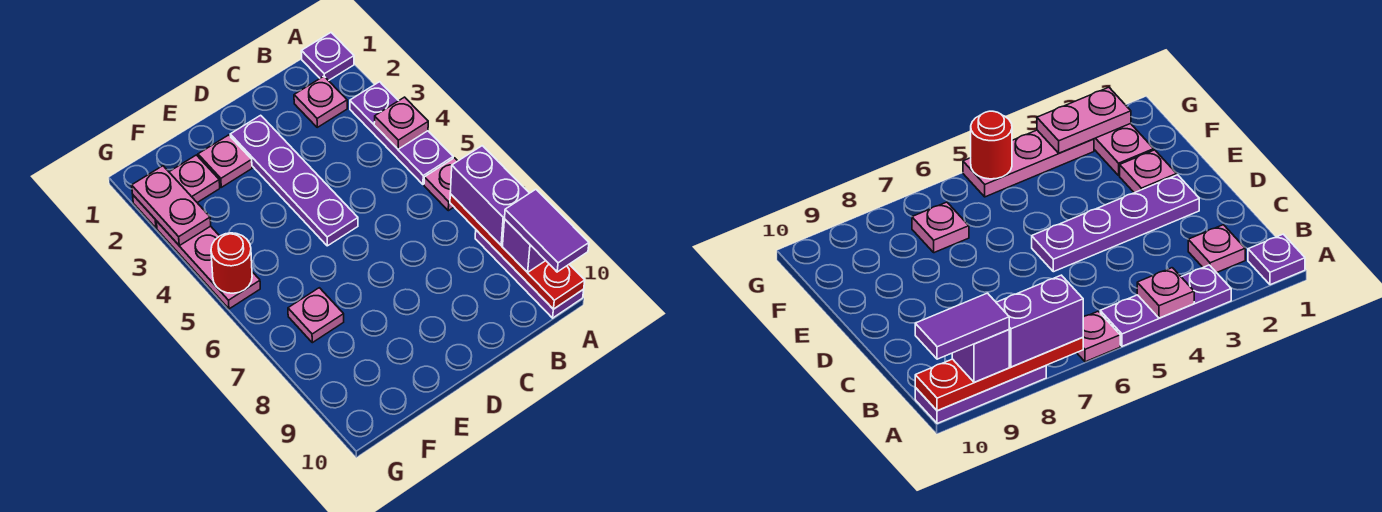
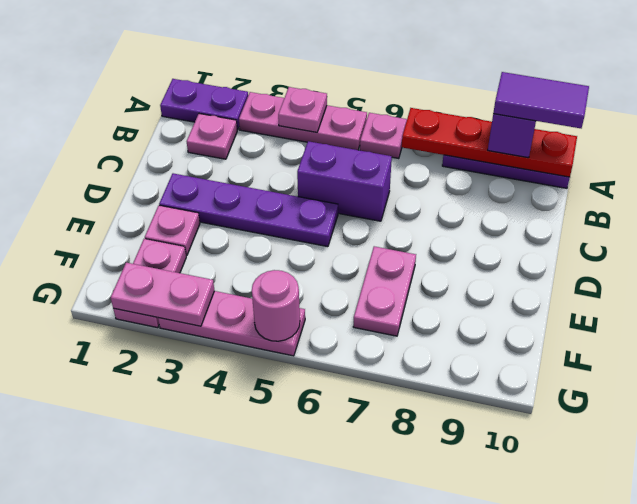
purple plate A1 level 1 -> purple plate A1:A2 level 1
purple plate A3:A5 level 1 -> pink plate A3:A5 level 1
purple brick A7:A8 level 3 -> purple brick C5:C6 level 1
pink plate F7 level 1 -> pink plate E7:F7 level 1
red round brick G5 level 2 -> pink round brick G5 level 2

